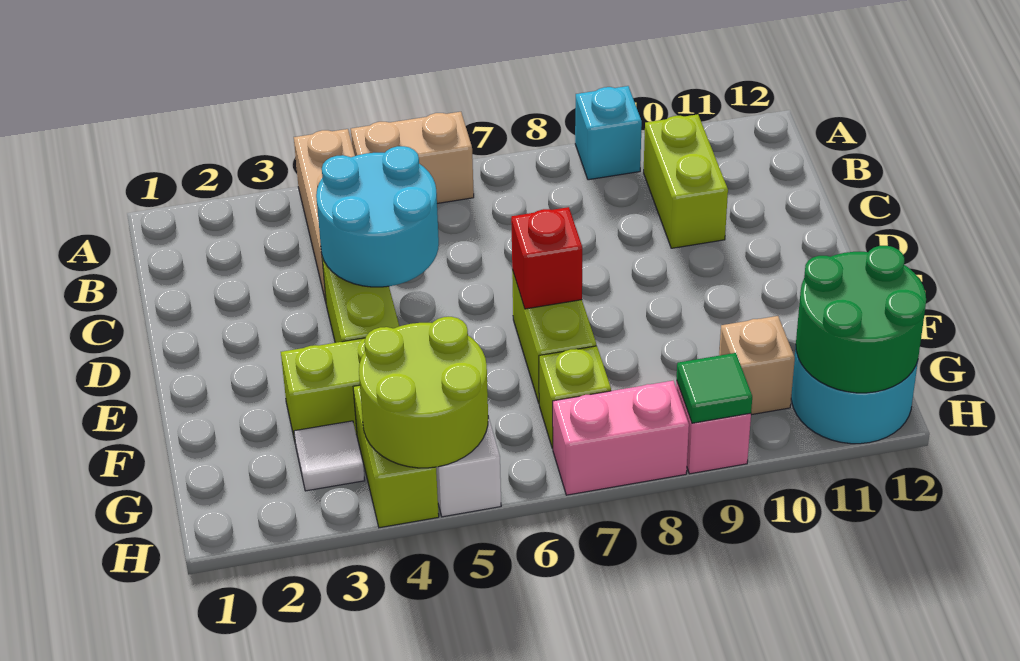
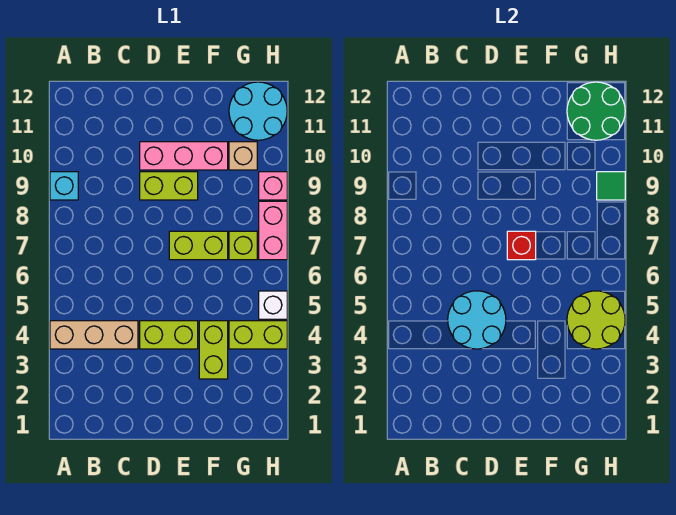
tan brick A5:A6 level 1 -> none
lime brick B10:C10 level 1 -> lime brick D9:E9 level 1
none -> pink brick D10:F10 level 1
white tile G3 level 1 -> none

